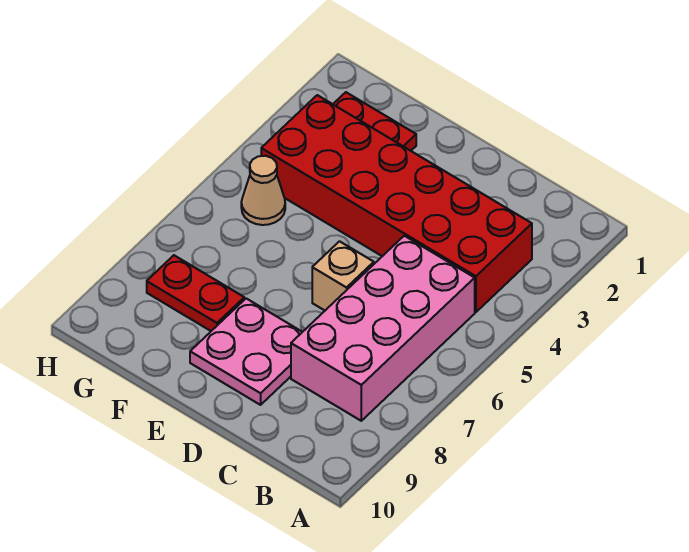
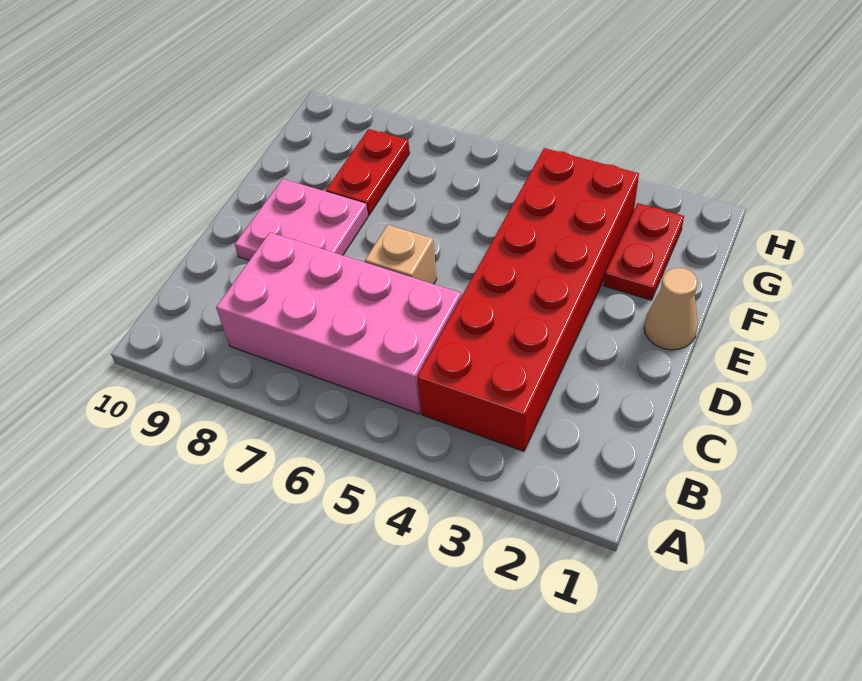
tan cone G5 level 1 -> tan cone E1 level 1

